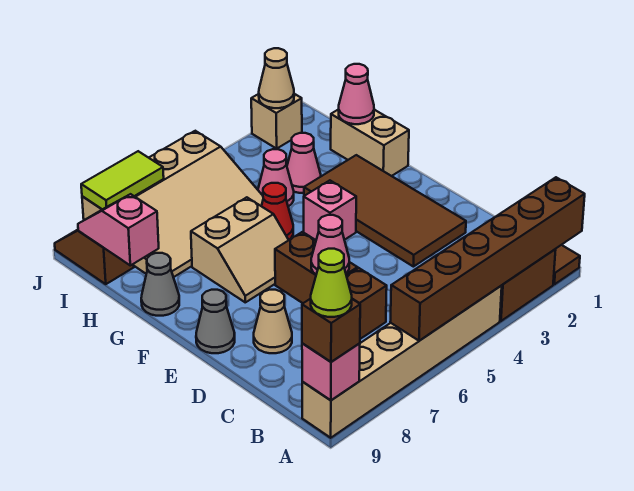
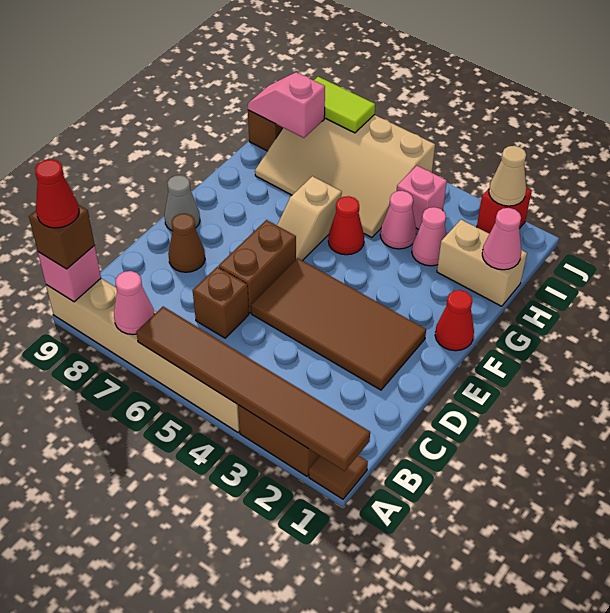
brown brick A1:A6 level 2 -> brown tile A1:A6 level 2
lime cone A9 level 4 -> red cone A9 level 4
brown tile D2:G3 level 1 -> brown tile D2:E5 level 1
pink cone D6 level 2 -> pink cone A7 level 2
tan cone D8 level 1 -> brown cone D8 level 1
none -> red cone F1 level 1
pink brick F4 level 1 -> pink brick I4 level 1
tan slope F6:G7 level 1 top G -> tan slope F6:G6 level 1 top G
tan brick G1:H1 level 1 -> tan brick H1:H2 level 1
grey cone G9 level 1 -> none
pink slope H9:I9 level 2 top H -> pink slope I8:I9 level 2 top 8
tan brick J2 level 1 -> red brick J2 level 1

